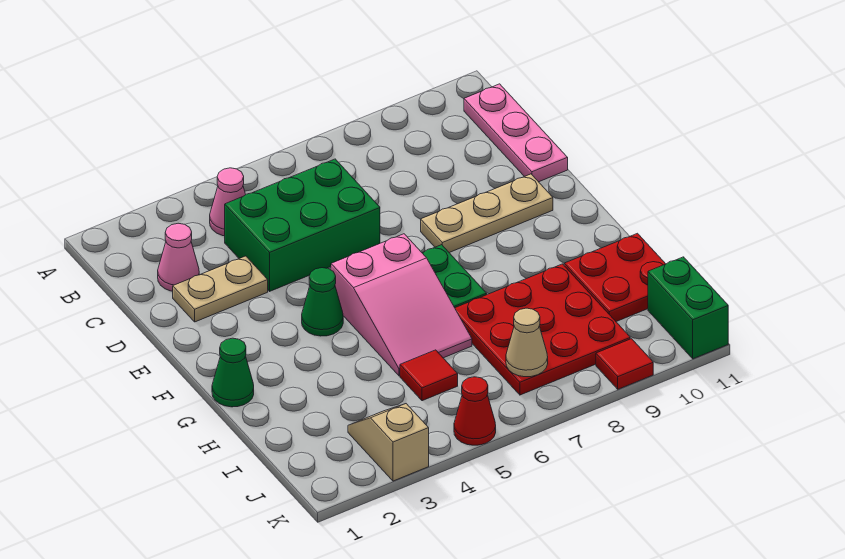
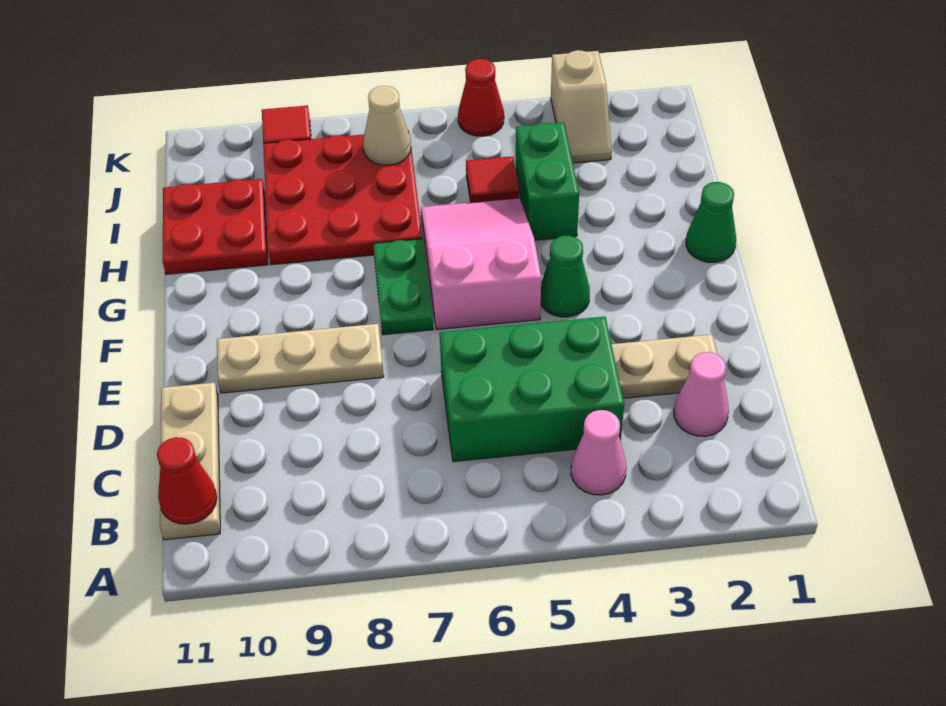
pink plate B11:D11 level 1 -> tan plate B11:D11 level 1
none -> red cone B11 level 2
green brick J11:K11 level 1 -> green brick H4:I4 level 1

